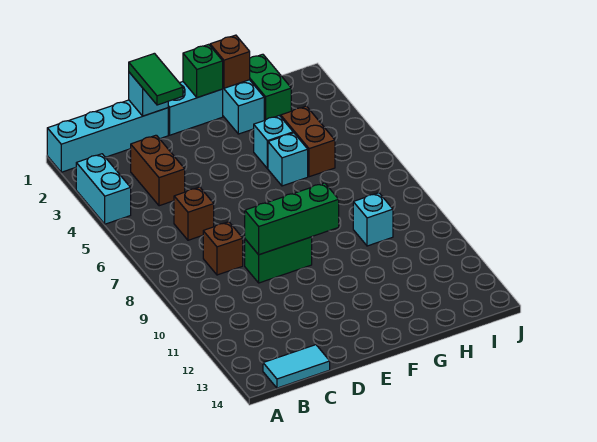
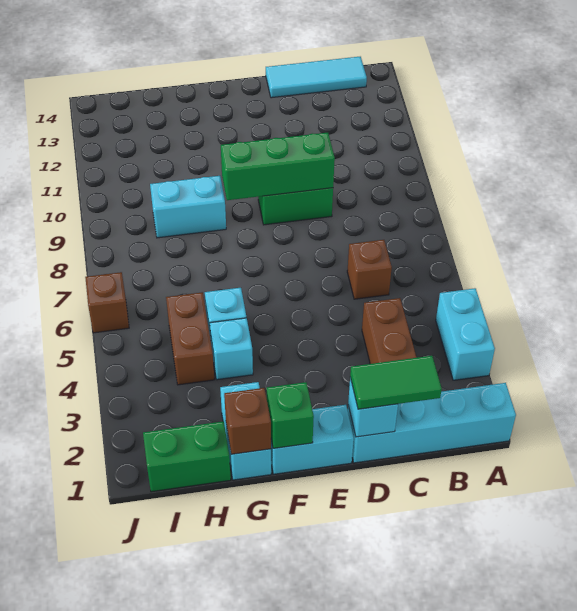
cyan tile B14:C14 level 1 -> cyan tile B14:D14 level 1
brown brick C8 level 1 -> brown brick J6 level 1
green tile D1:D2 level 3 -> green tile C1:D1 level 3
green brick H1:H2 level 1 -> green brick H1:I1 level 1
cyan brick H9 level 1 -> cyan brick G9:H9 level 1

